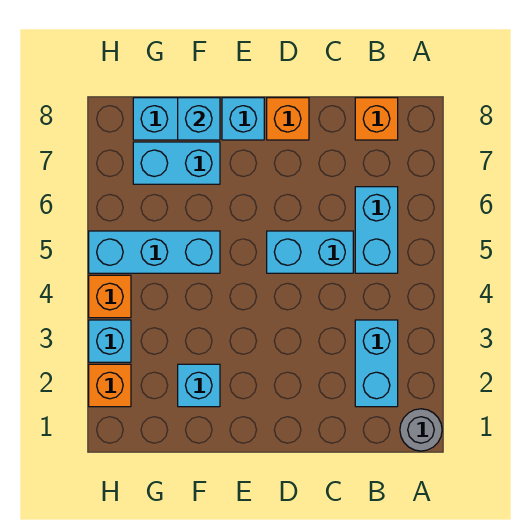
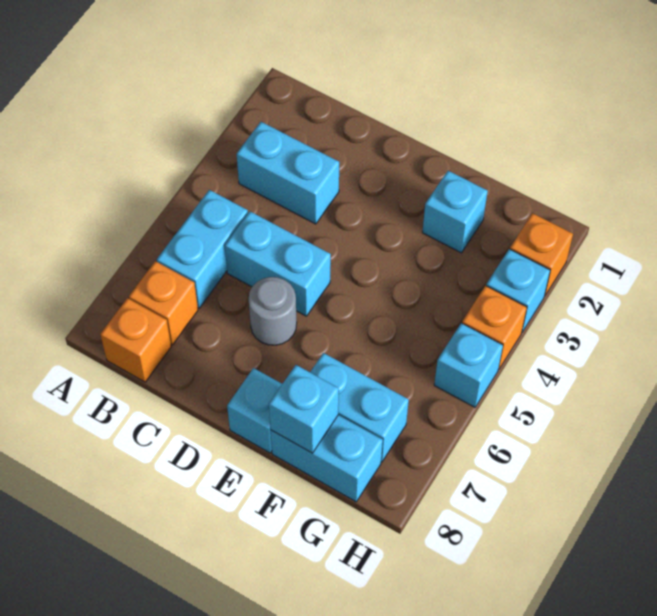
grey round brick A1 level 1 -> grey round brick D6 level 1
cyan brick B2:B3 level 1 -> cyan brick B3:C3 level 1
orange brick D8 level 1 -> orange brick B7 level 1
cyan brick F5:H5 level 1 -> cyan brick H5 level 1

